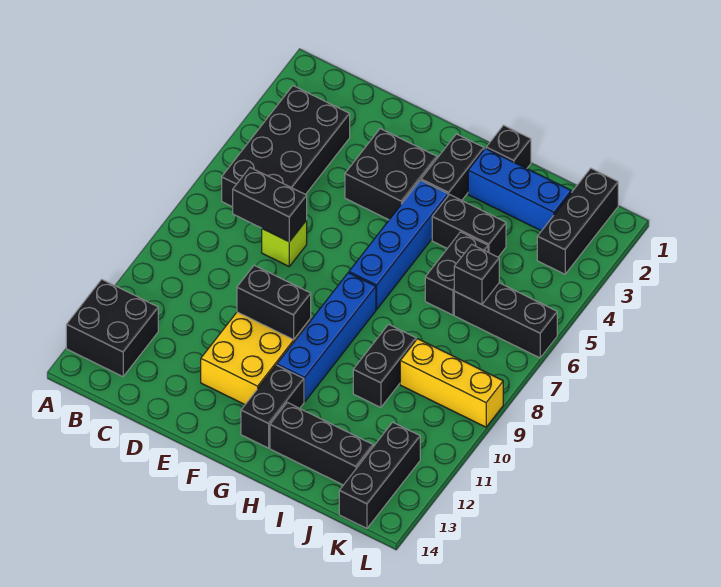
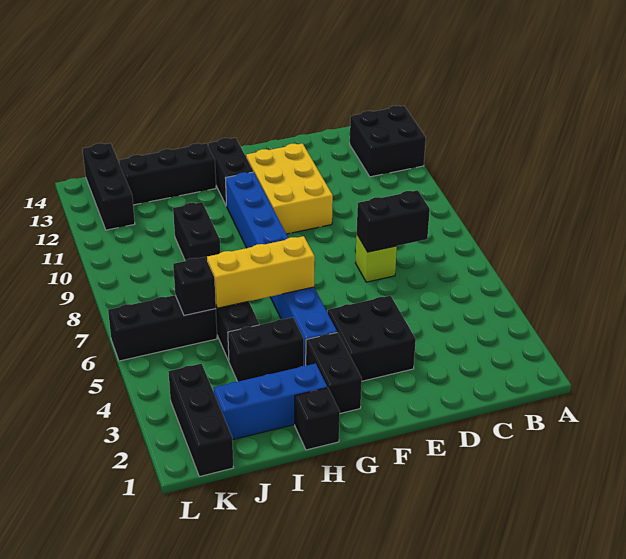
black brick B3:C6 level 1 -> none
black brick E10:F10 level 2 -> none
yellow brick J9:L9 level 1 -> yellow brick G6:I6 level 2

